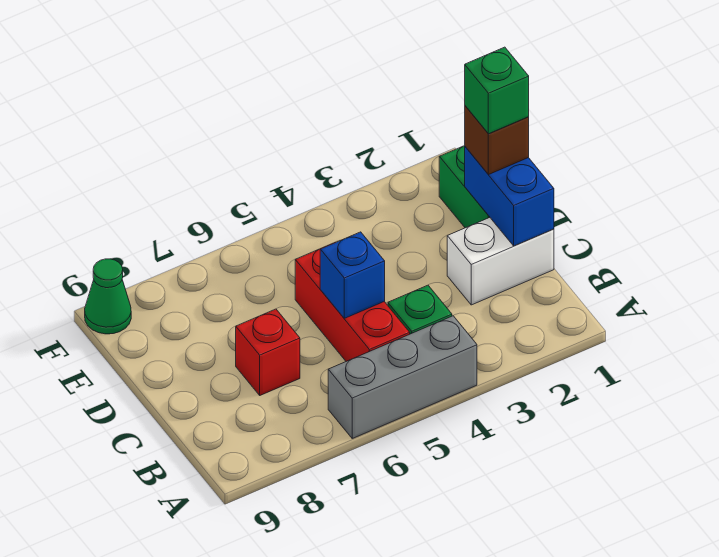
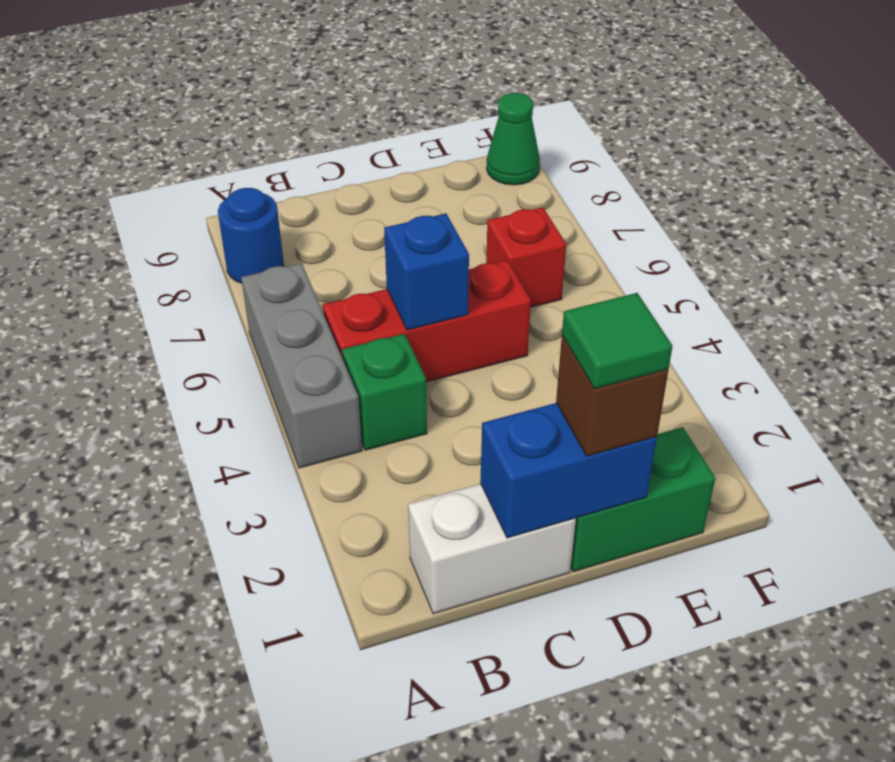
none -> blue round brick A8 level 1
white brick C1:C2 level 1 -> white brick B1:C1 level 1
red brick C7 level 1 -> red brick E6 level 1
green brick D1 level 4 -> green tile D1 level 4

